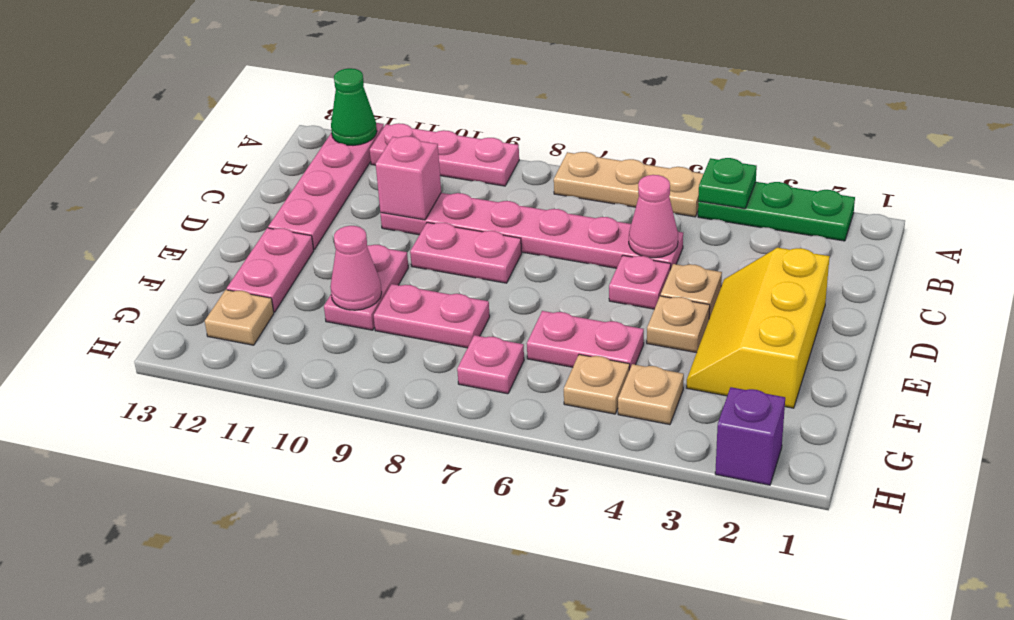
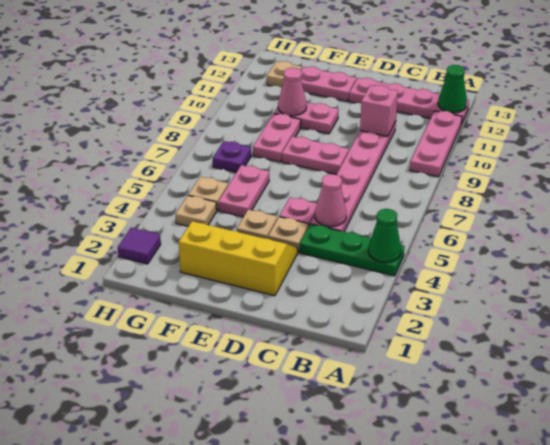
green plate A2:A4 level 1 -> green plate A4:C4 level 1
green plate A4 level 2 -> green cone A4 level 2
tan plate A5:A7 level 1 -> none
pink plate D8:D9 level 1 -> pink plate D8:E8 level 1
pink plate G7 level 1 -> purple plate G7 level 1
purple brick H2 level 1 -> purple tile H2 level 1

